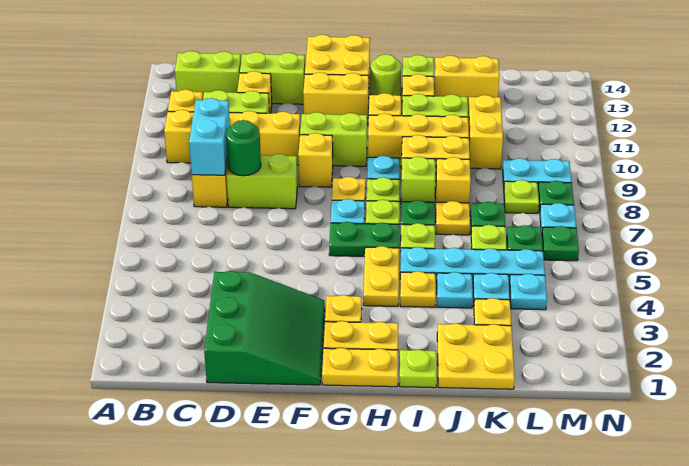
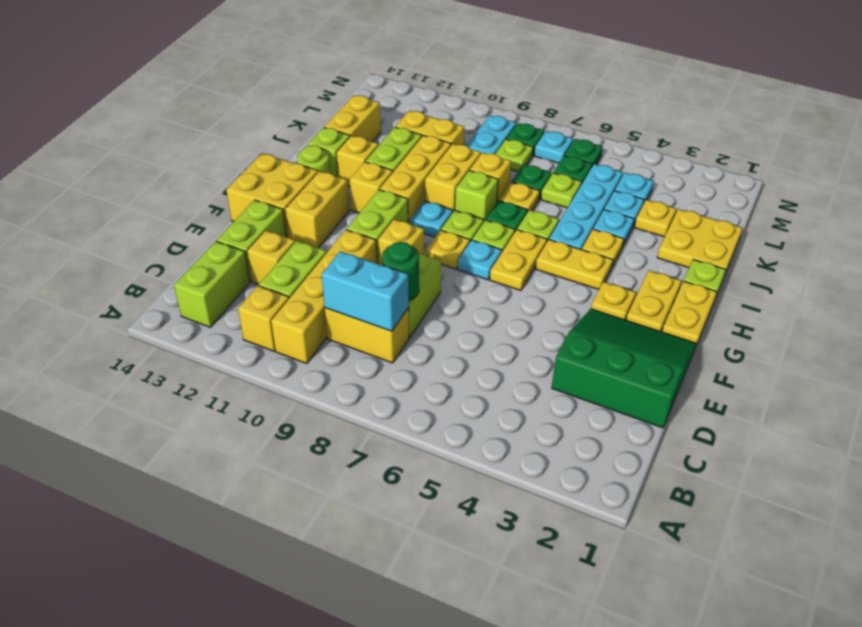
green plate G6:H6 level 1 -> yellow plate G6:H6 level 1

